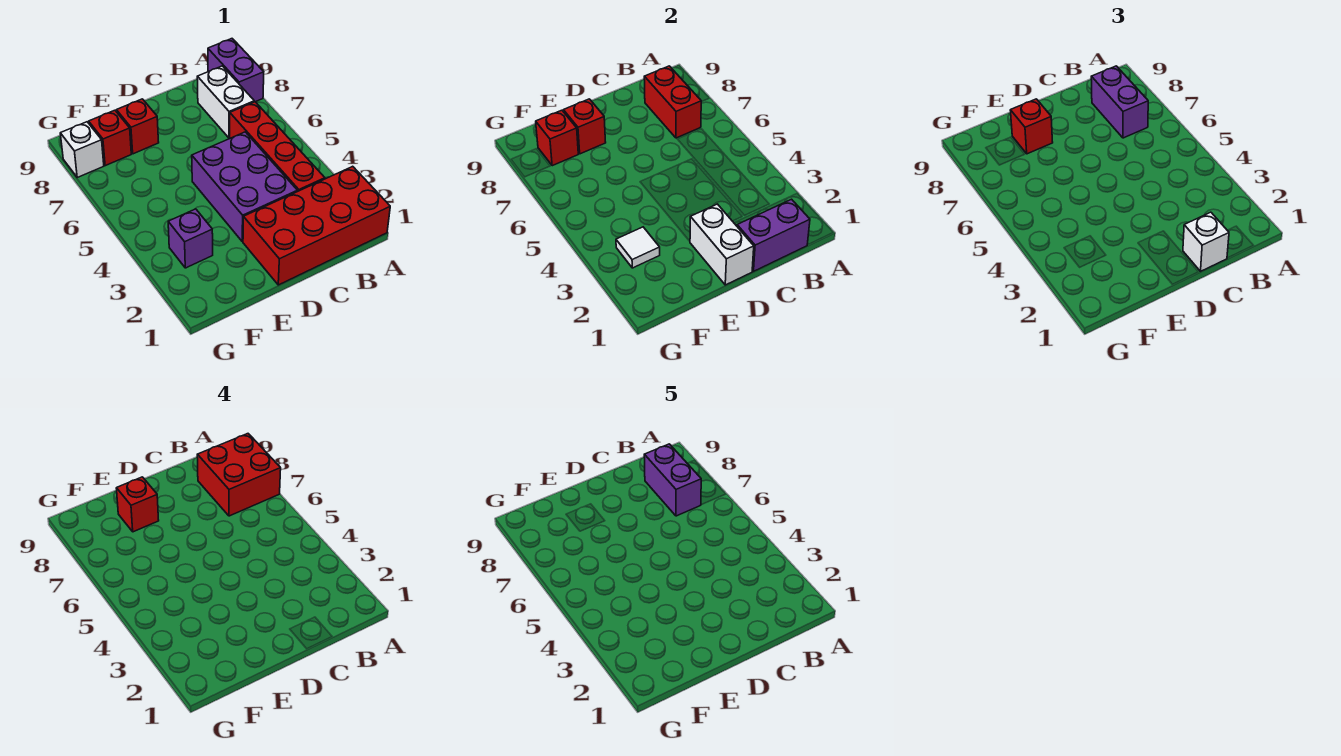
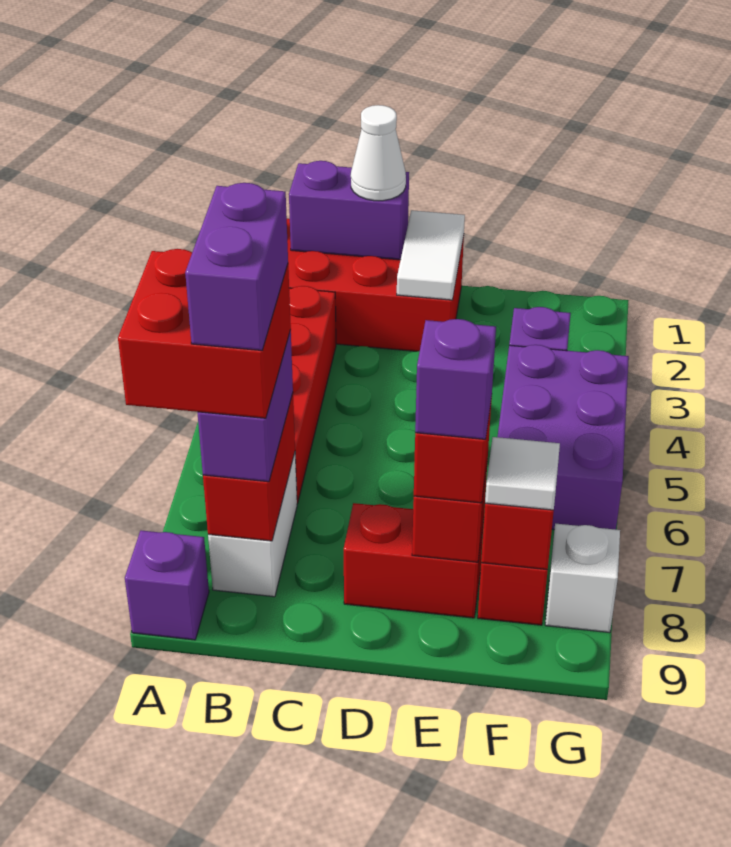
purple brick A8:A9 level 1 -> purple brick A9 level 1
white brick C1 level 3 -> white cone C1 level 3
purple brick C3:D5 level 1 -> purple brick F4:G6 level 1
white brick D1:D2 level 2 -> white tile D1:D2 level 2
red brick E8 level 1 -> red brick D8:E8 level 1
red brick E8 level 4 -> purple brick E8 level 4
white tile F3 level 2 -> white tile F8 level 3

